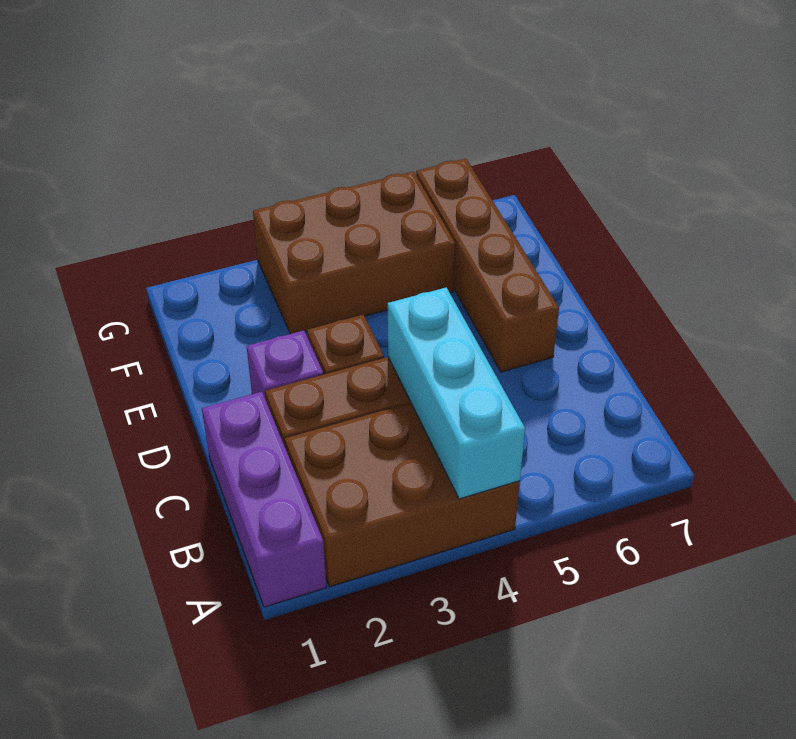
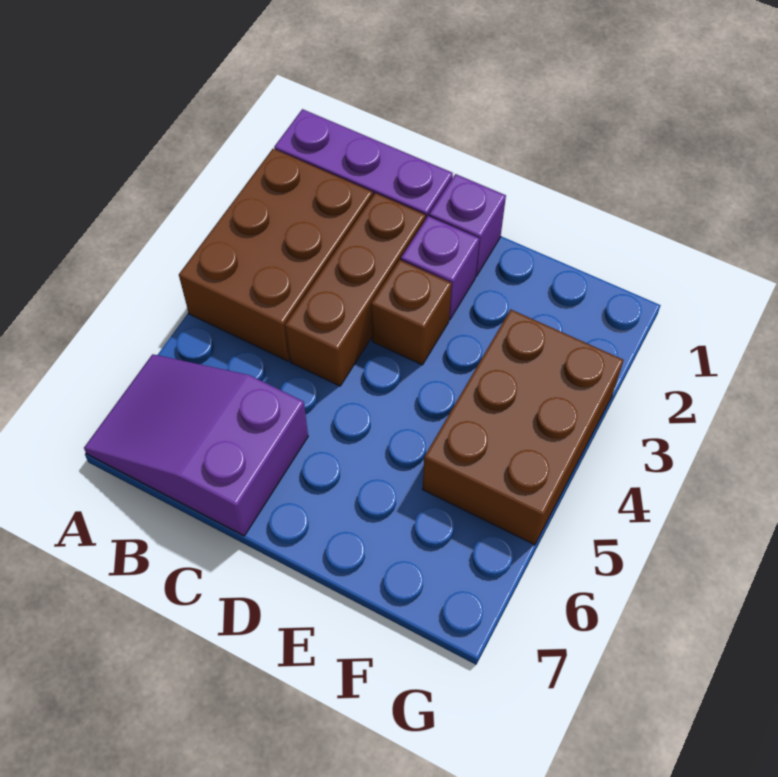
cyan brick A4:C4 level 2 -> none
none -> purple slope A6:C7 level 1 top C
none -> purple brick D1 level 1
brown brick D6:G6 level 1 -> none

